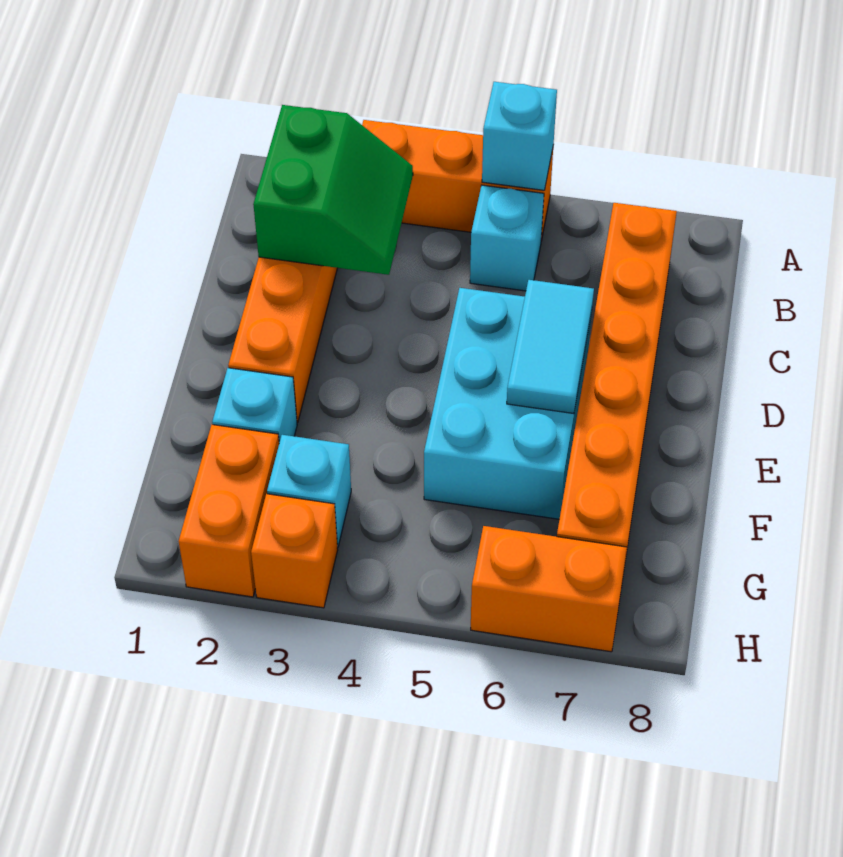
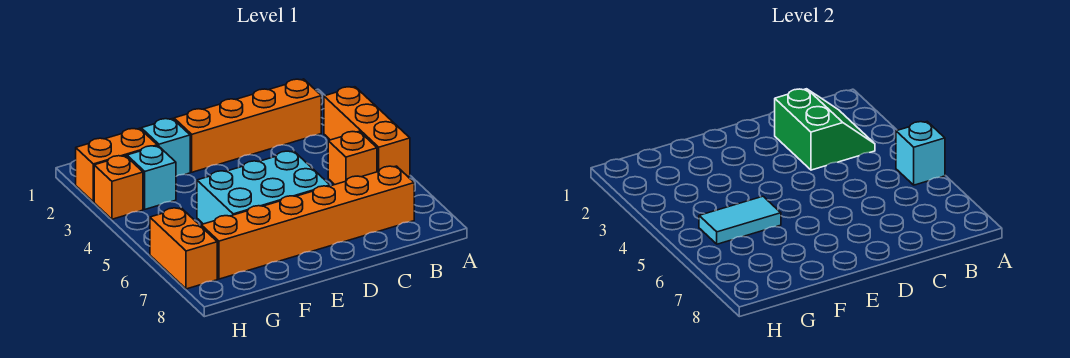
green slope B2:C3 level 2 top 2 -> green slope B2:C3 level 2 top C
cyan brick B5 level 1 -> orange brick B5 level 1
cyan tile D6:E6 level 2 -> cyan tile F5:G5 level 2

